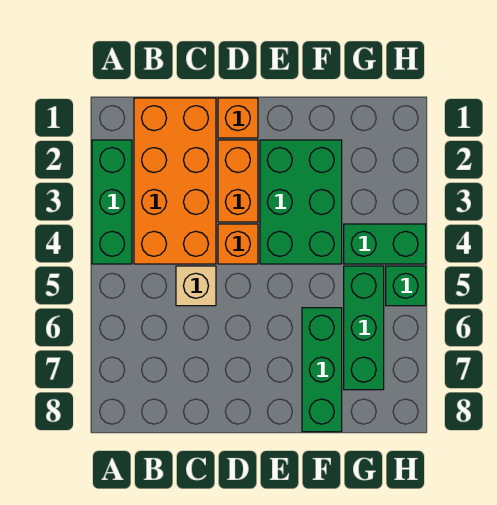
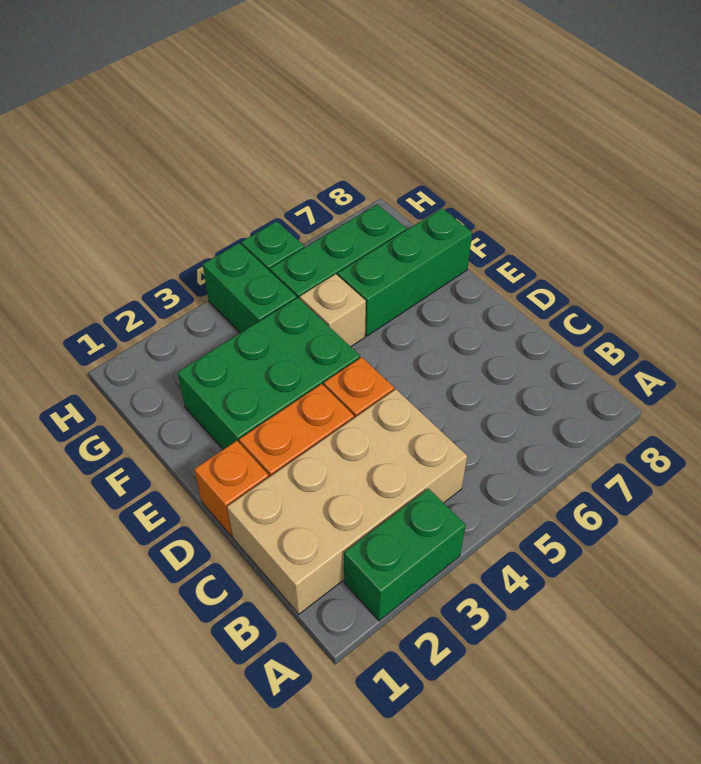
green brick A2:A4 level 1 -> green brick A2:A3 level 1
orange brick B1:C4 level 1 -> tan brick B1:C4 level 1
tan brick C5 level 1 -> tan brick F5 level 1

